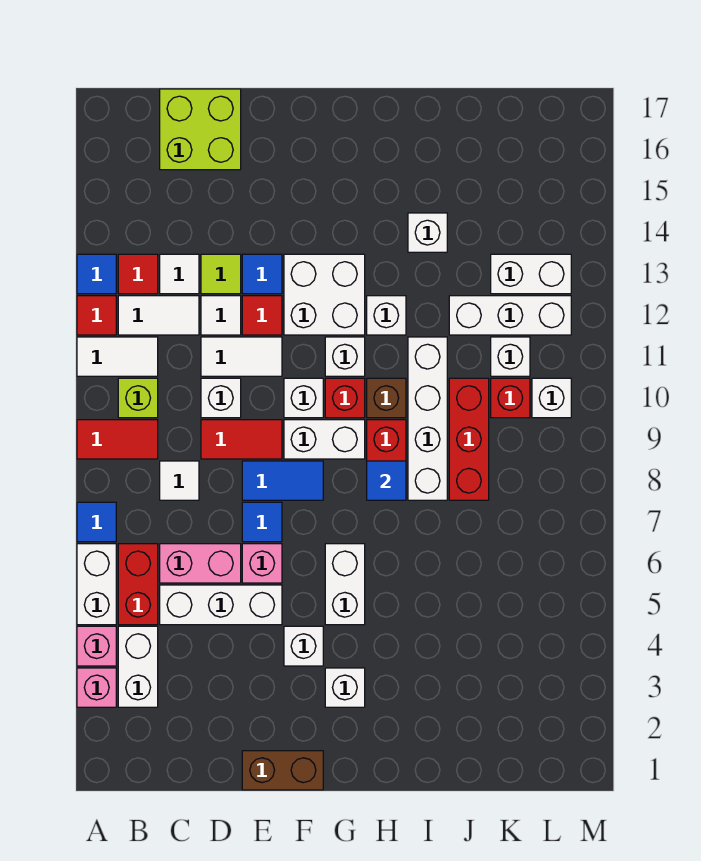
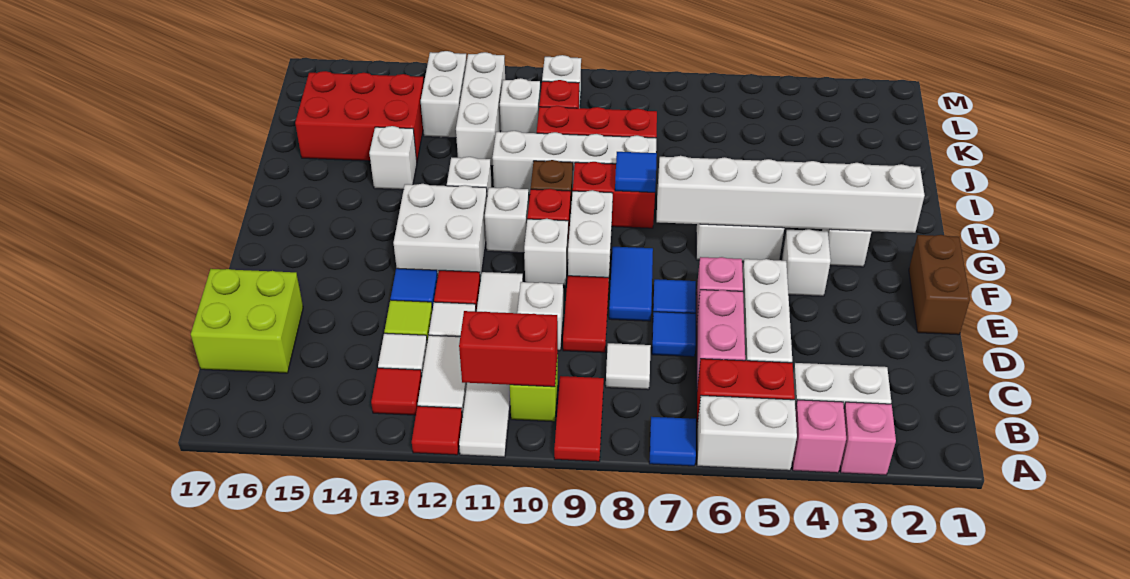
blue tile A13 level 1 -> blue tile D7 level 1
none -> red brick B10:B11 level 2
none -> white brick G2:G7 level 2
none -> red brick J14:K16 level 1

